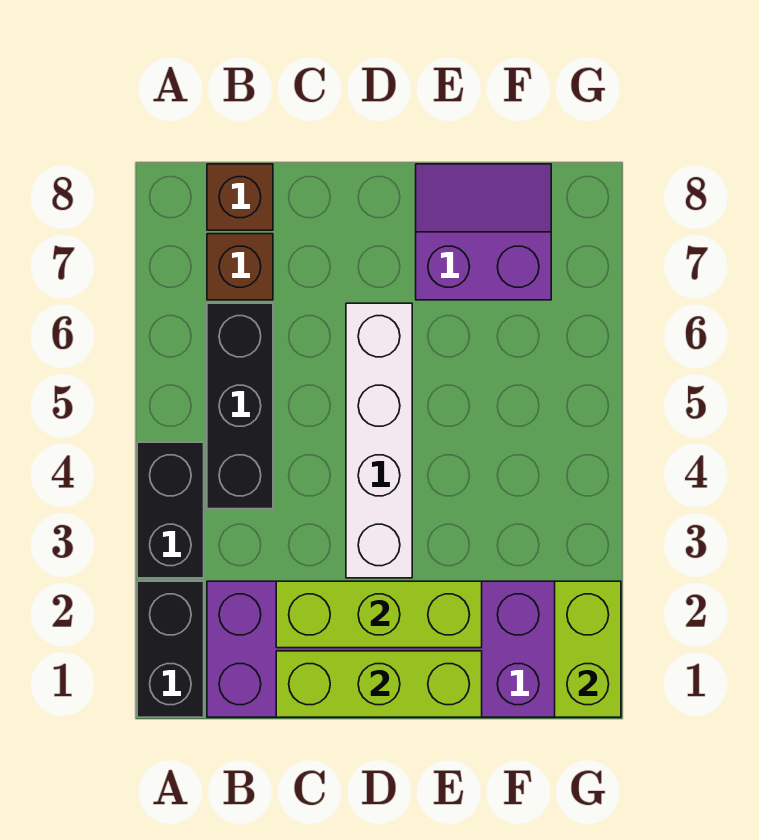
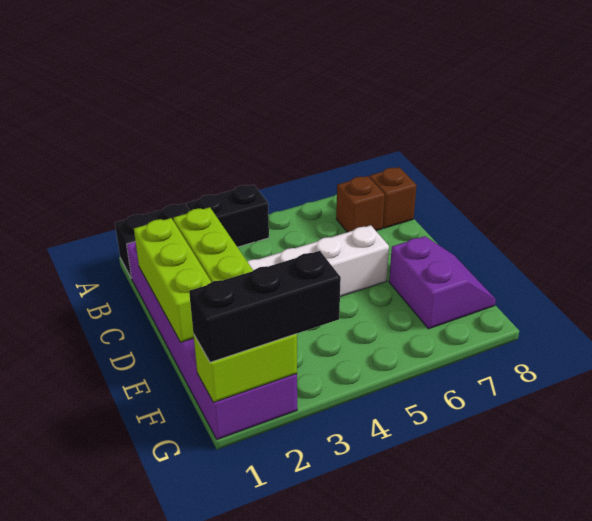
black brick B4:B6 level 1 -> black brick G1:G3 level 3

